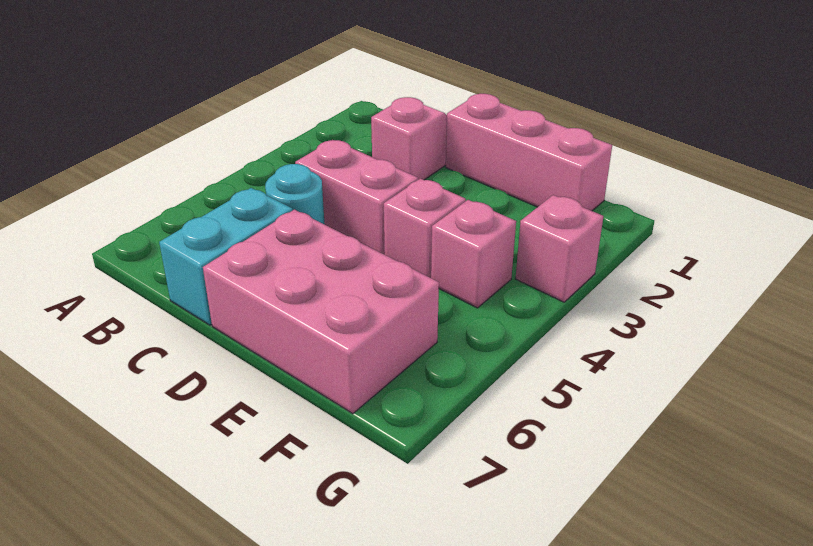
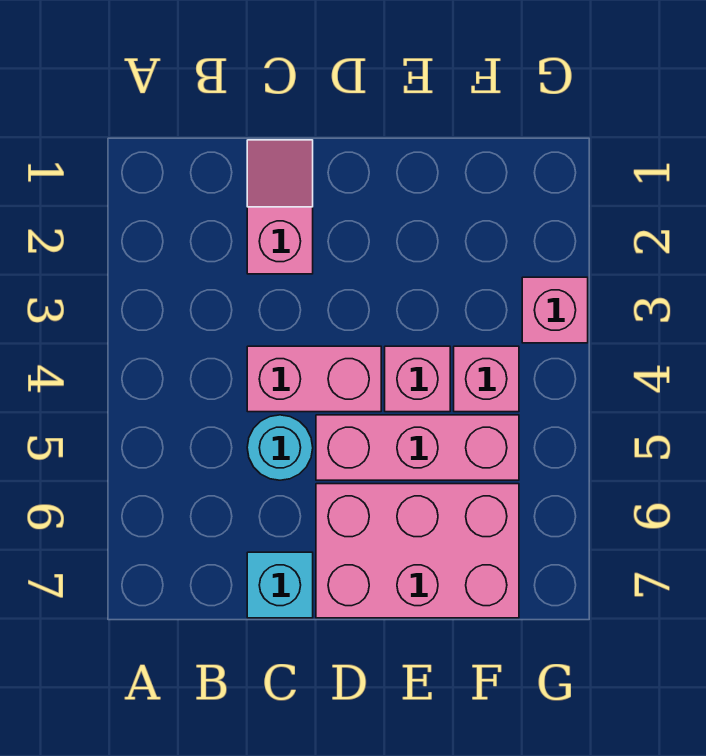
cyan brick C6:C7 level 1 -> cyan brick C7 level 1
pink brick D1:F1 level 1 -> pink brick D5:F5 level 1

